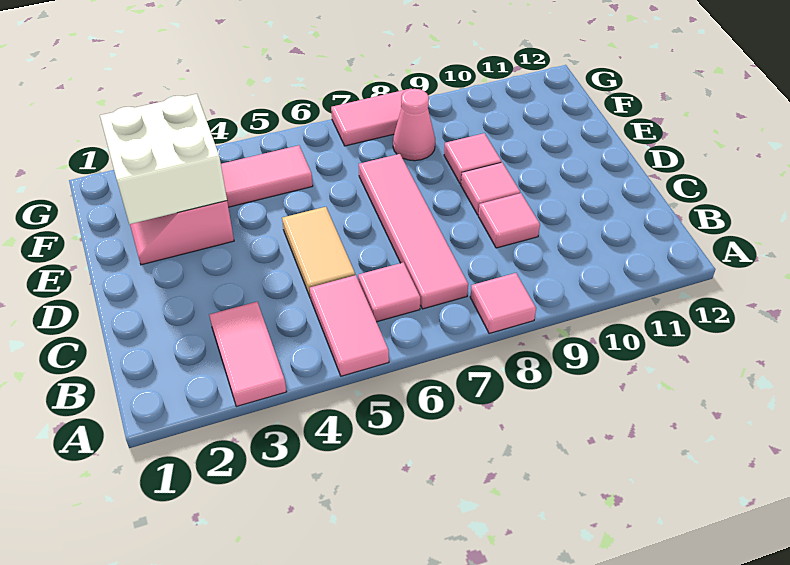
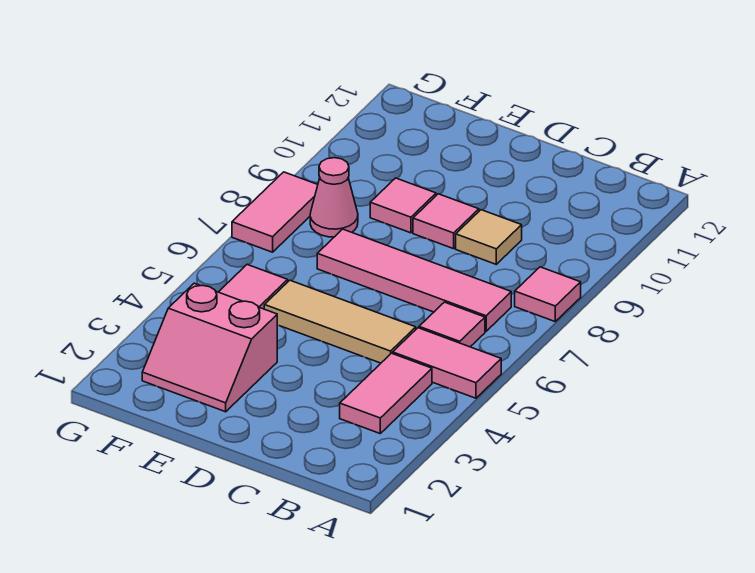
pink tile A3:B3 level 1 -> pink tile B3:B4 level 1
tan tile C5:D5 level 1 -> tan tile C5:E5 level 1
pink tile C9 level 1 -> tan tile C9 level 1
white brick E2:F3 level 2 -> none

